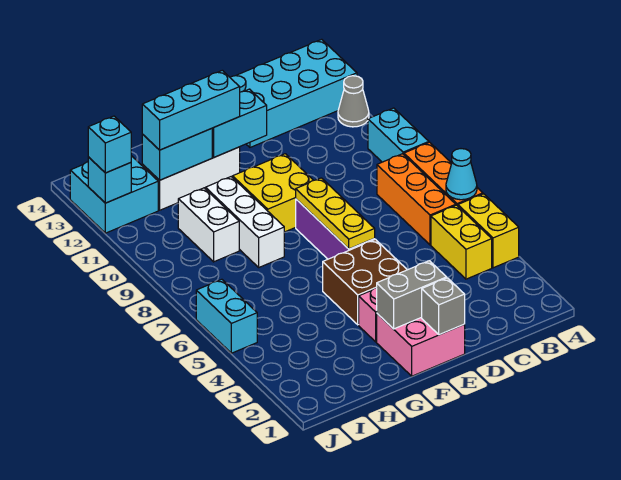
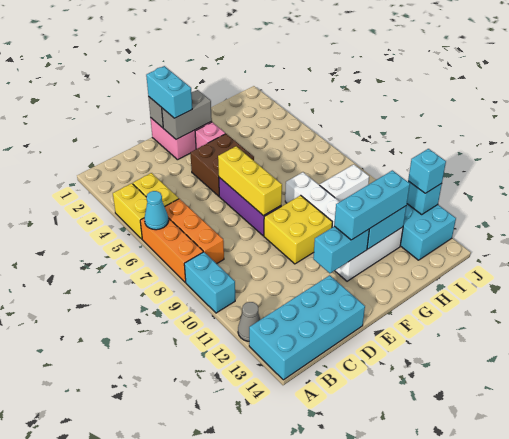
yellow plate E6:E8 level 2 -> yellow brick E6:E8 level 2
white brick H9:H10 level 1 -> white brick H9:I9 level 1
cyan brick J5:J6 level 1 -> cyan brick E1:E2 level 3

